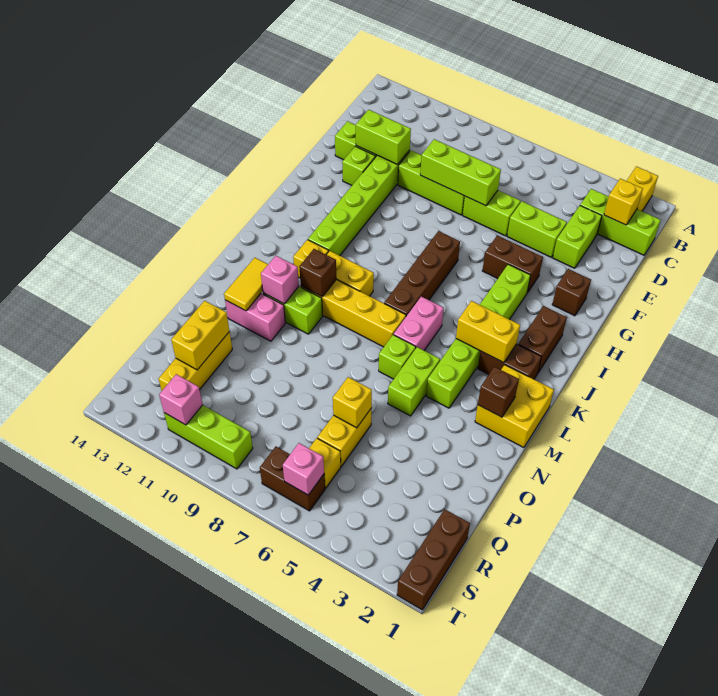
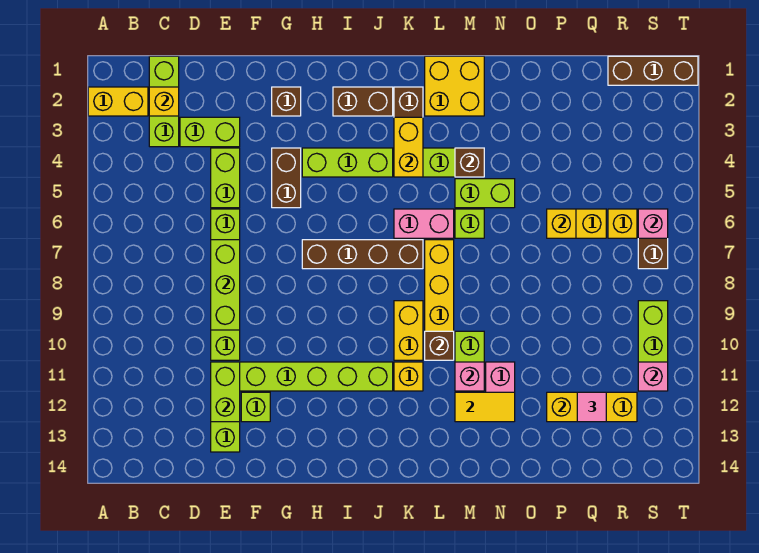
brown brick M2 level 2 -> brown brick M4 level 2
none -> pink tile Q12 level 3

